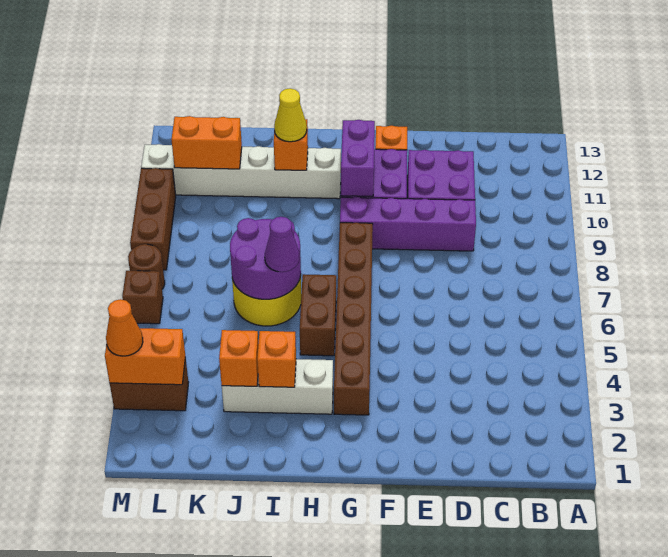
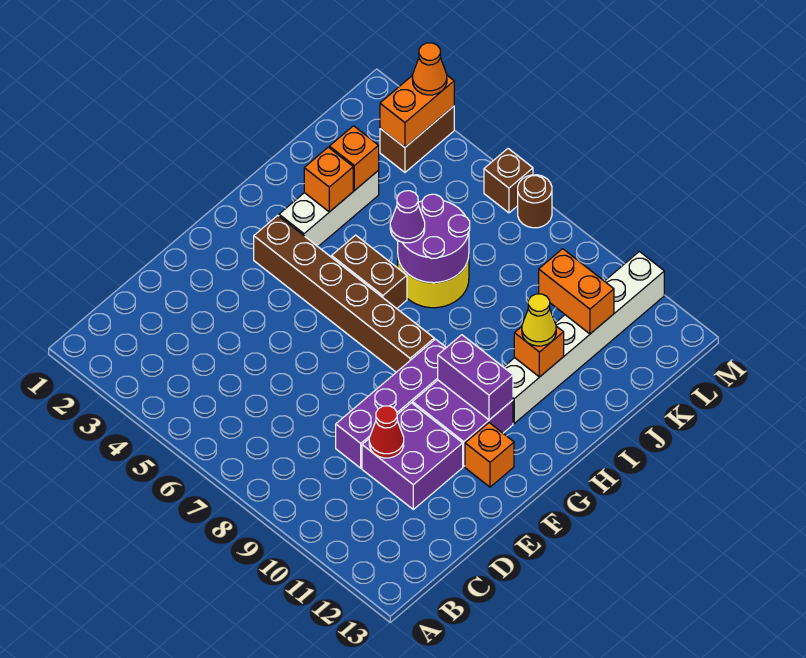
none -> red cone D10 level 2
orange brick K11:L11 level 2 -> orange brick K10:K11 level 2
brown brick M8:M10 level 1 -> none

